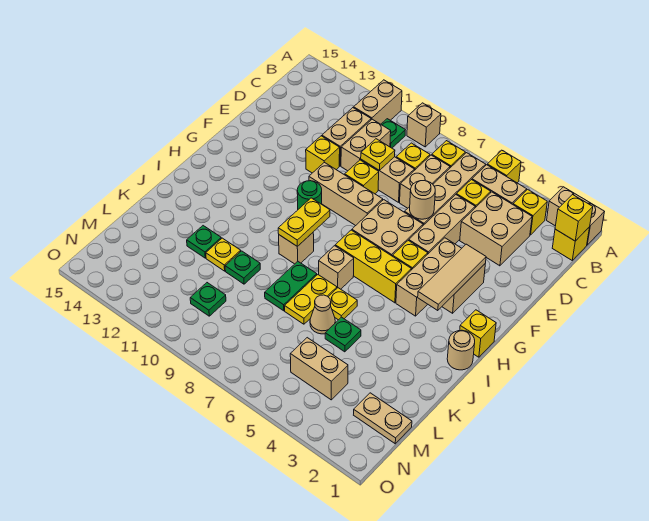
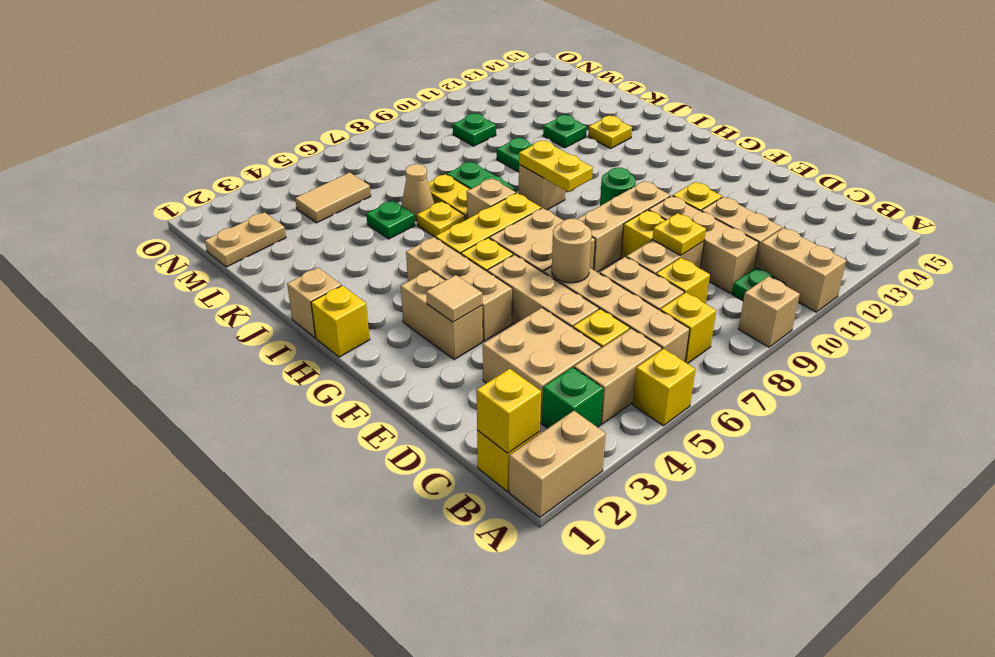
yellow brick B3 level 1 -> green brick B3 level 1
tan brick C10:D10 level 1 -> tan brick C10:E10 level 1
tan tile F3:H3 level 2 -> tan tile F3 level 2
tan round brick I1 level 1 -> tan brick I1 level 1
yellow plate K11 level 1 -> yellow plate J13 level 1
tan brick M4:M5 level 1 -> tan tile M4:M5 level 1

